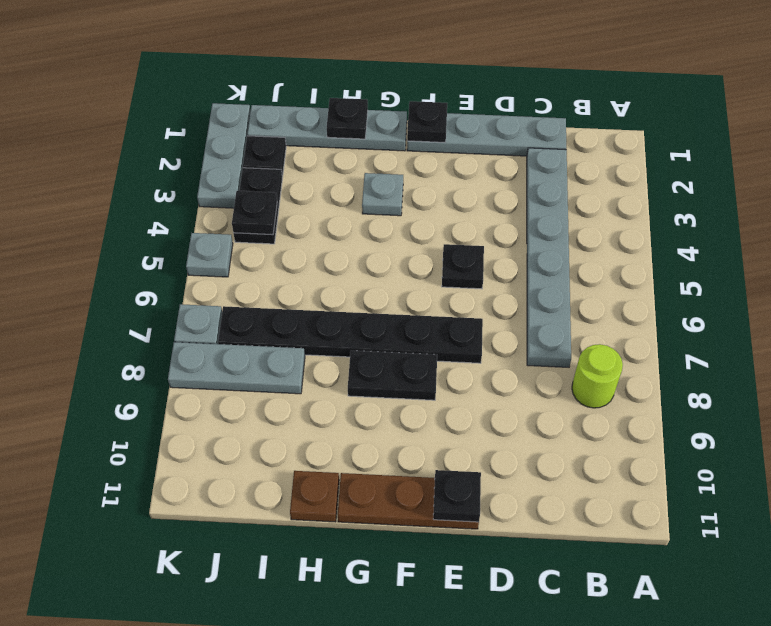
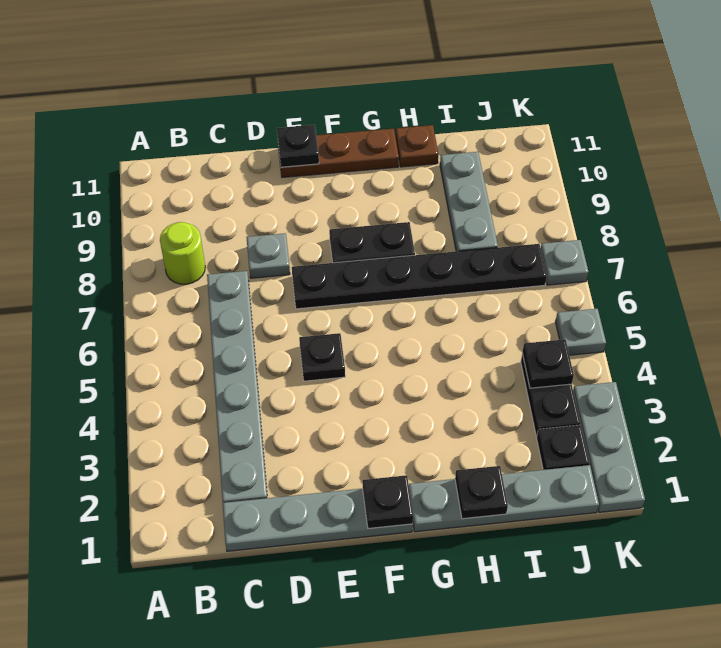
grey plate G3 level 1 -> grey plate D8 level 1
grey plate I8:K8 level 1 -> grey plate I8:I10 level 1

